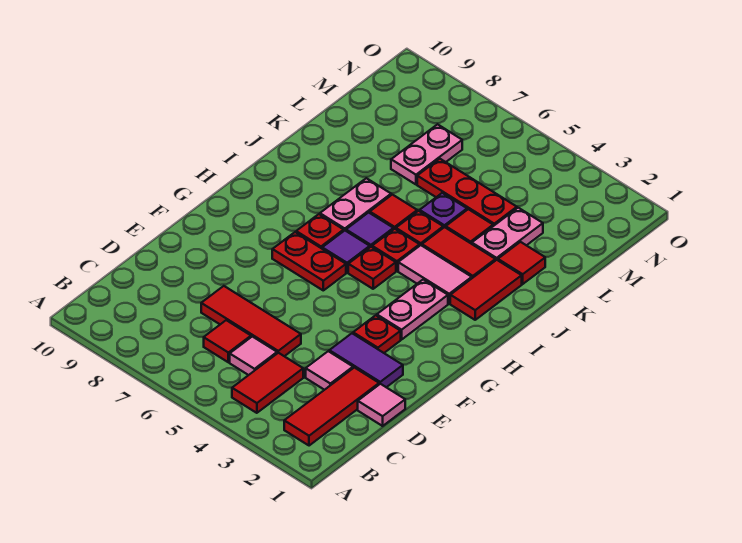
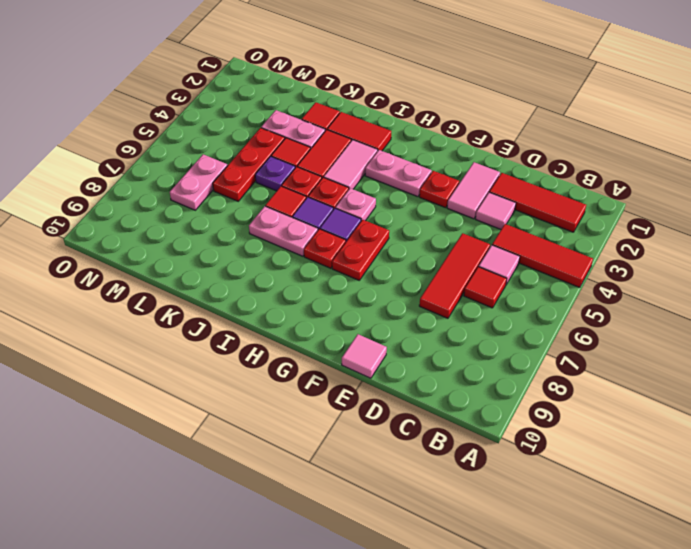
red tile B4:C4 level 1 -> red tile A4:C4 level 1
pink tile D1 level 1 -> pink tile E10 level 1
purple tile E2:E3 level 1 -> pink tile E2:E3 level 1
red plate H5 level 1 -> pink plate H5 level 1
pink plate L7:M7 level 1 -> pink plate M6:M7 level 1

